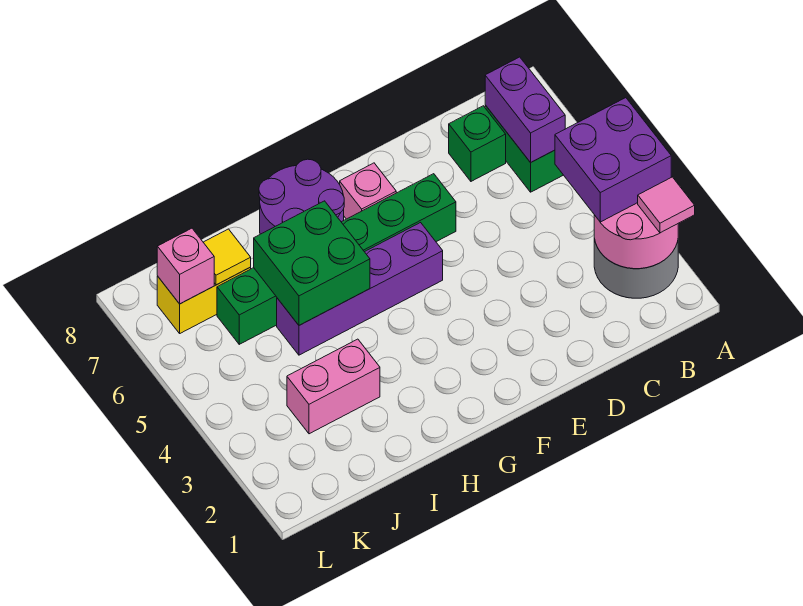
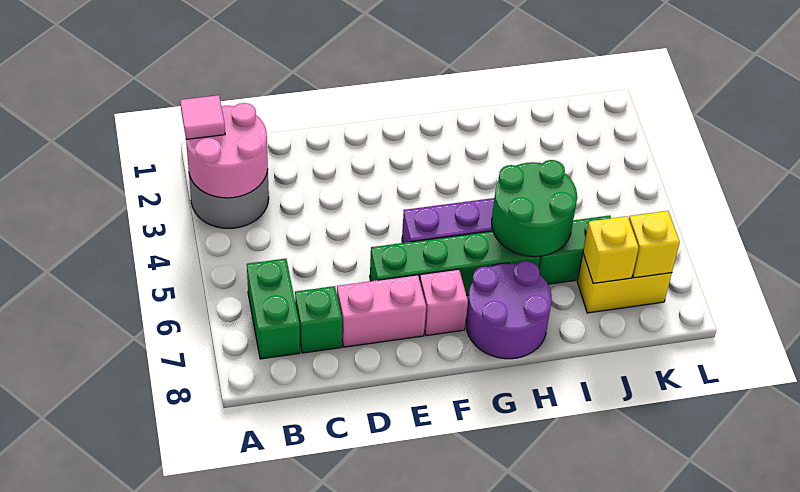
purple brick A3:B4 level 3 -> none
purple brick B6:B7 level 2 -> none
green brick H5:I6 level 2 -> green round brick H5:I6 level 2
pink brick I3:J3 level 1 -> pink brick D7:E7 level 1
yellow tile J7 level 2 -> yellow brick J7 level 2
pink brick K7 level 2 -> yellow brick K7 level 2

